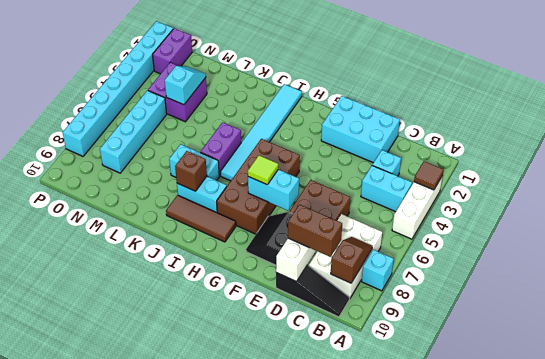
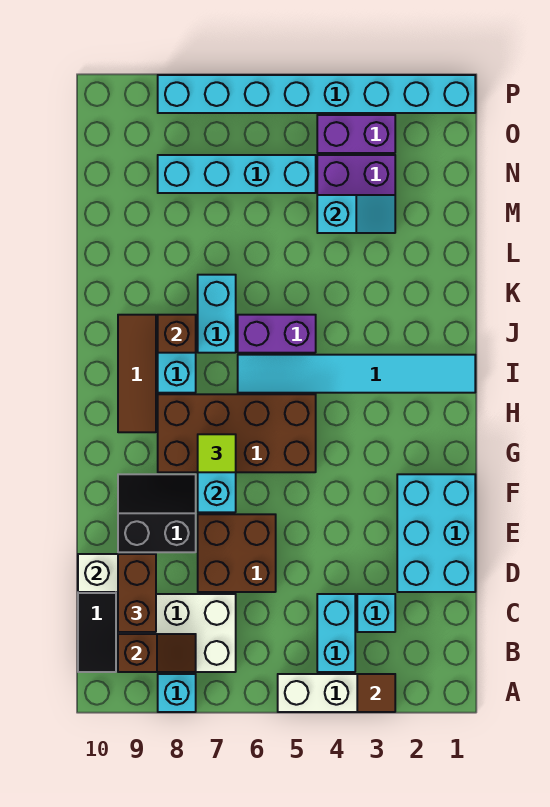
purple brick O1:O2 level 1 -> purple brick O3:O4 level 1

